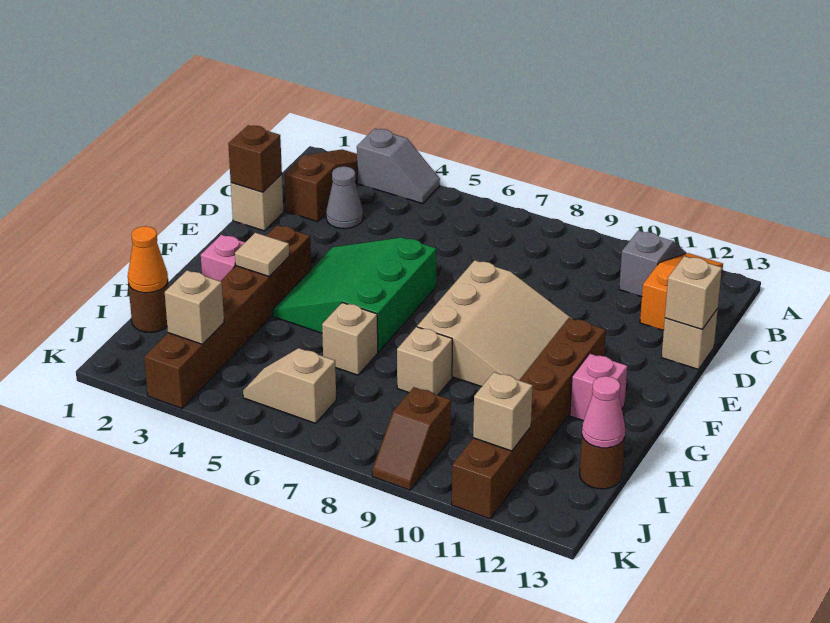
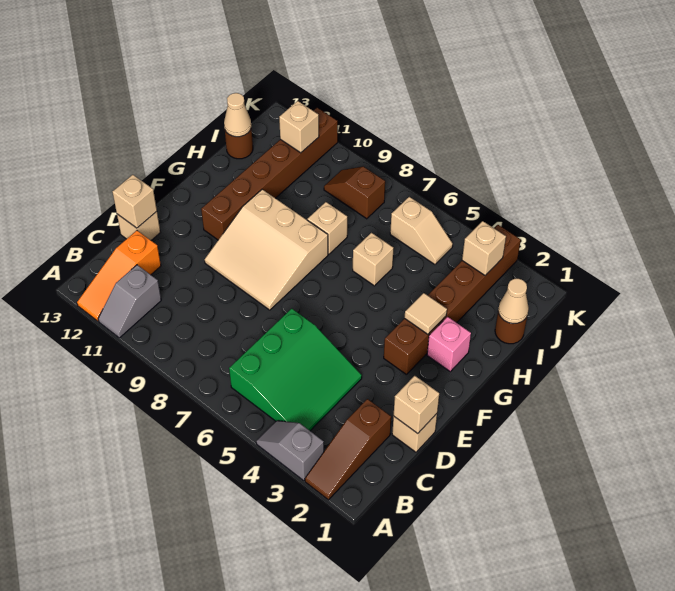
grey cone C3 level 1 -> none
brown brick D1 level 2 -> tan brick D1 level 2
green slope E4:G6 level 1 top 6 -> green slope B4:D6 level 1 top 6
tan slope E8:G10 level 1 top 8 -> tan slope E8:G10 level 1 top G
pink brick G12 level 1 -> none
orange cone I1 level 2 -> tan cone I1 level 2
pink cone I13 level 2 -> tan cone I13 level 2
brown slope J9:K9 level 1 top J -> brown slope J8:J9 level 1 top 8

